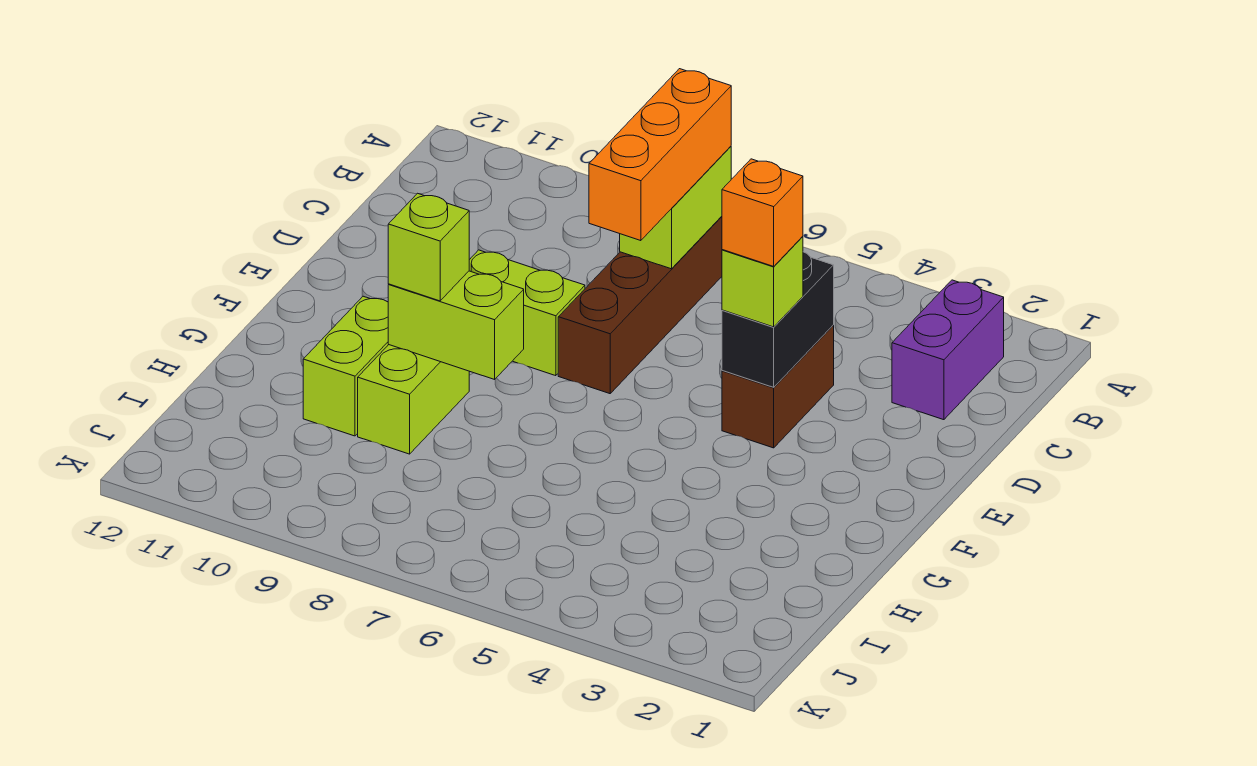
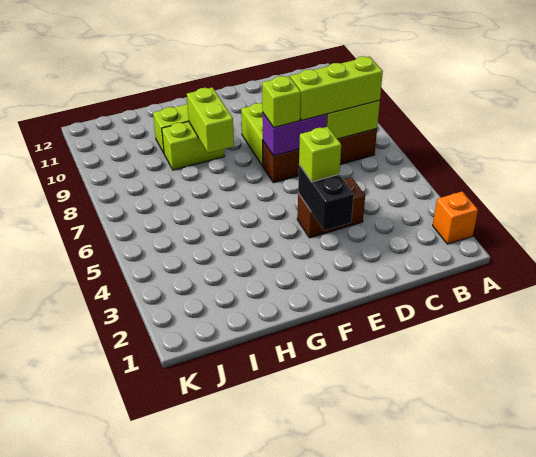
purple brick B2:C2 level 1 -> purple brick D7:E7 level 2
orange brick B7:D7 level 3 -> lime brick B7:D7 level 3
black brick D4:E4 level 2 -> black brick E3:E4 level 2
orange brick E4 level 4 -> orange brick A2 level 1
lime brick G9 level 3 -> lime brick E7 level 3

